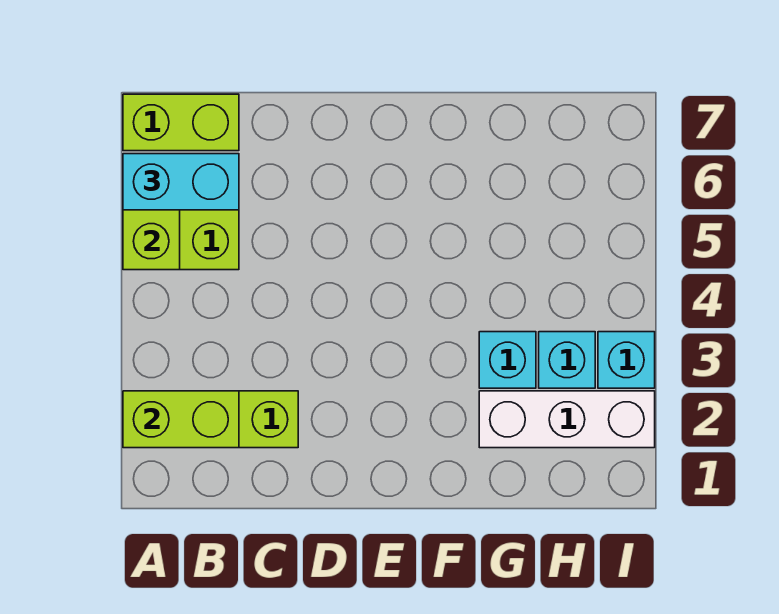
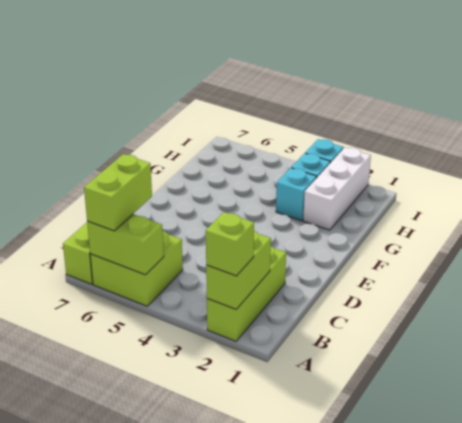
none -> lime brick A2 level 3
cyan brick A6:B6 level 3 -> lime brick A6:B6 level 3

